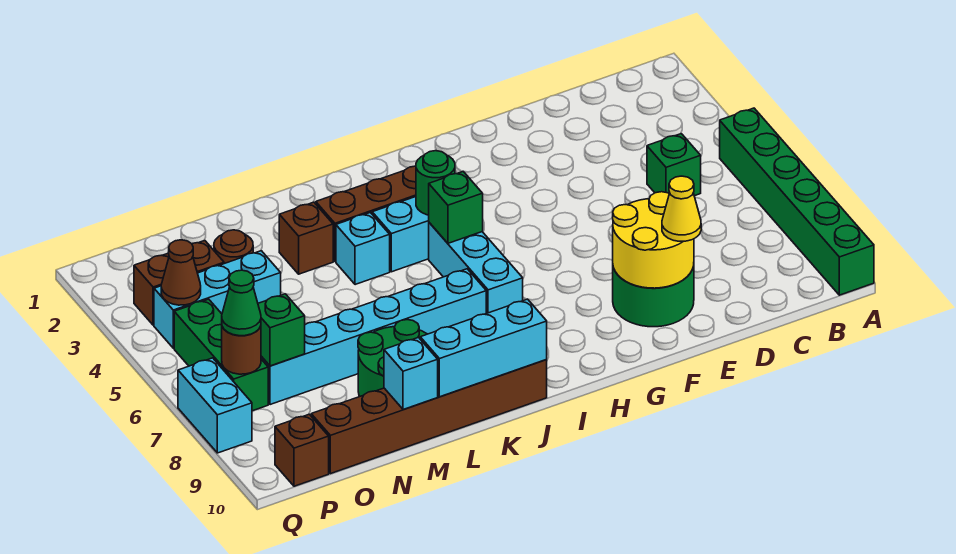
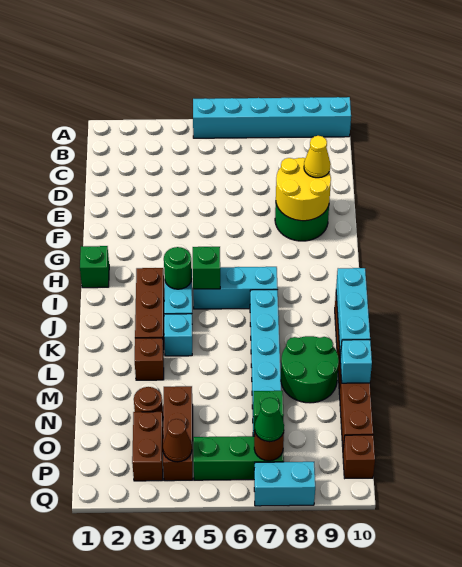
green brick A5:A10 level 1 -> cyan brick A5:A10 level 1
green brick C5 level 1 -> green brick H1 level 1
cyan brick N4:P4 level 1 -> brown brick N4:P4 level 1

